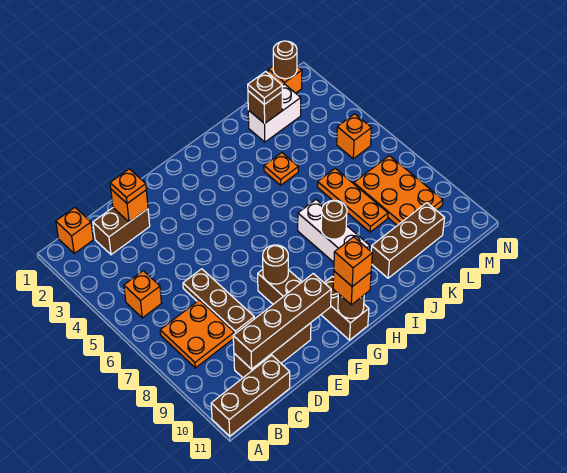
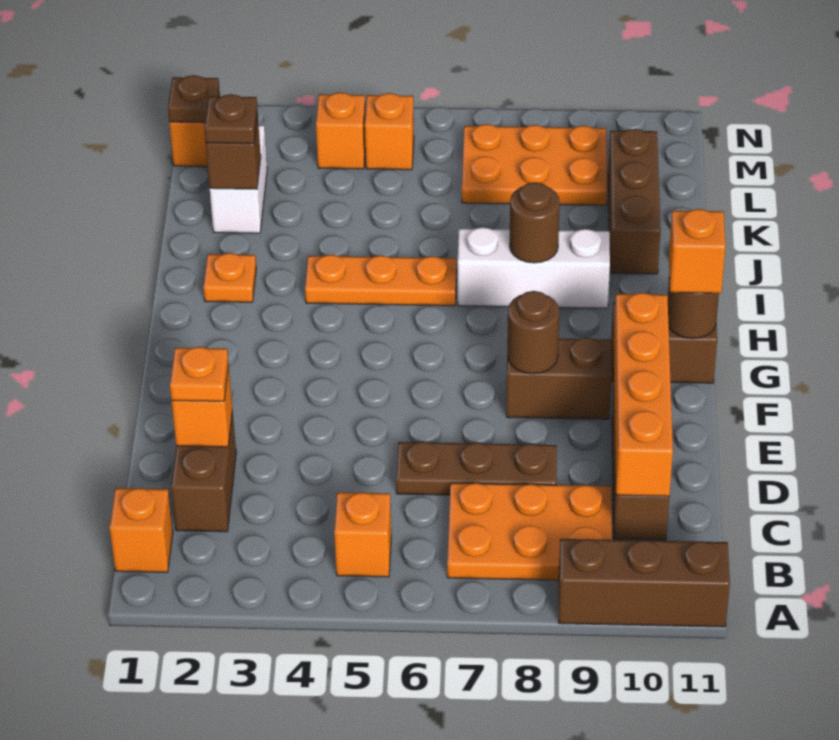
brown brick A11:C11 level 1 -> brown brick A9:A11 level 1
orange plate B7:C8 level 1 -> orange plate B7:C9 level 1
brown brick C10:F10 level 2 -> orange brick C10:F10 level 2
orange brick G11 level 4 -> orange brick M4 level 1
orange plate J4 level 1 -> orange plate I2 level 1
orange plate K6:K8 level 1 -> orange plate I4:I6 level 1
brown round brick M1 level 2 -> brown plate M1 level 2

